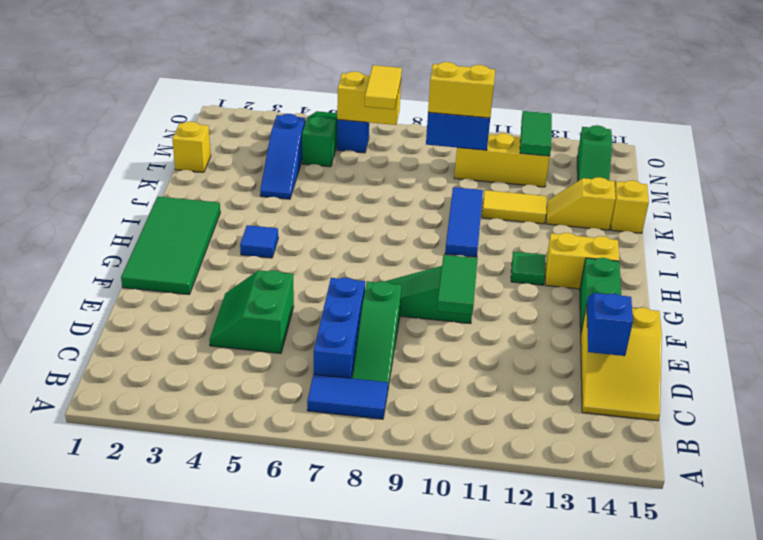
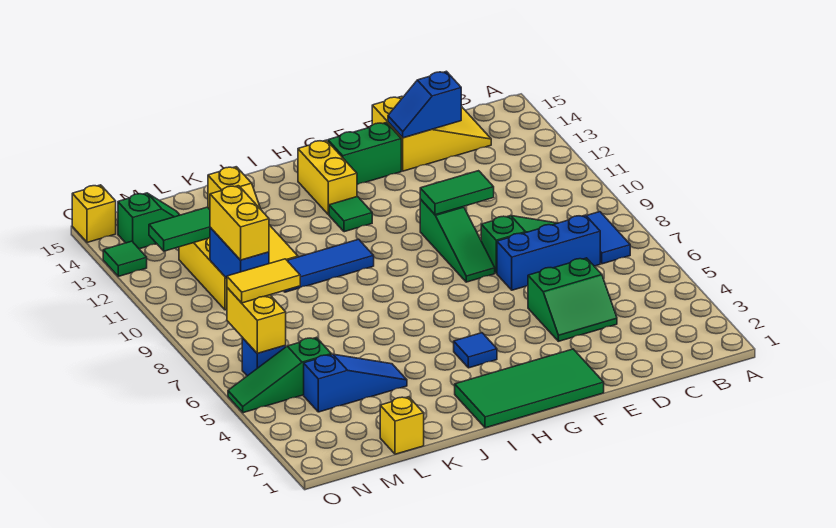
yellow brick K15 level 1 -> yellow brick O15 level 1
none -> green tile O13 level 1

